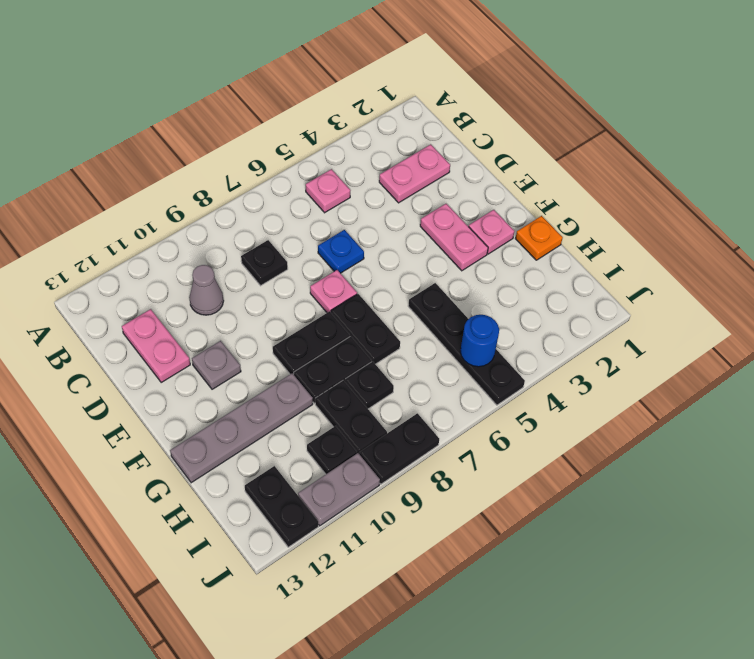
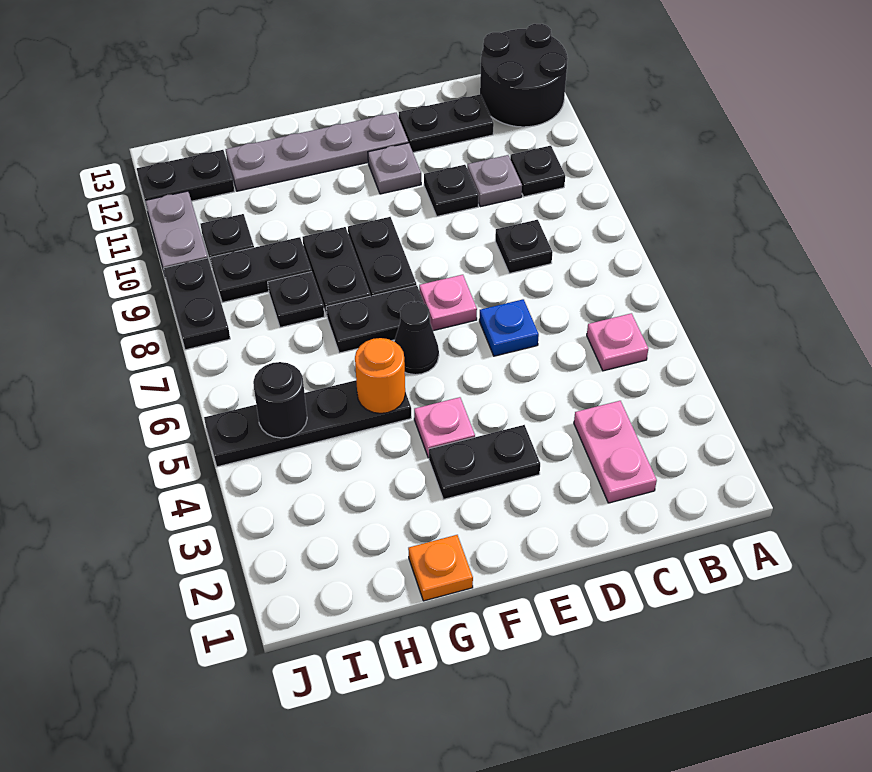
none -> black round brick A12:B13 level 1
none -> black plate B10 level 1
grey cone C10 level 1 -> grey plate C10 level 1
pink plate C12:D12 level 1 -> black plate C12:D12 level 1
none -> black plate D10 level 1
pink plate E3:F3 level 1 -> black plate E3:F3 level 1
pink plate F2 level 1 -> pink plate F4 level 1
none -> black cone F6 level 1
none -> orange round brick G5 level 2
grey plate G10:G13 level 1 -> grey plate E12:H12 level 1
blue round brick I5 level 2 -> black round brick I5 level 2

